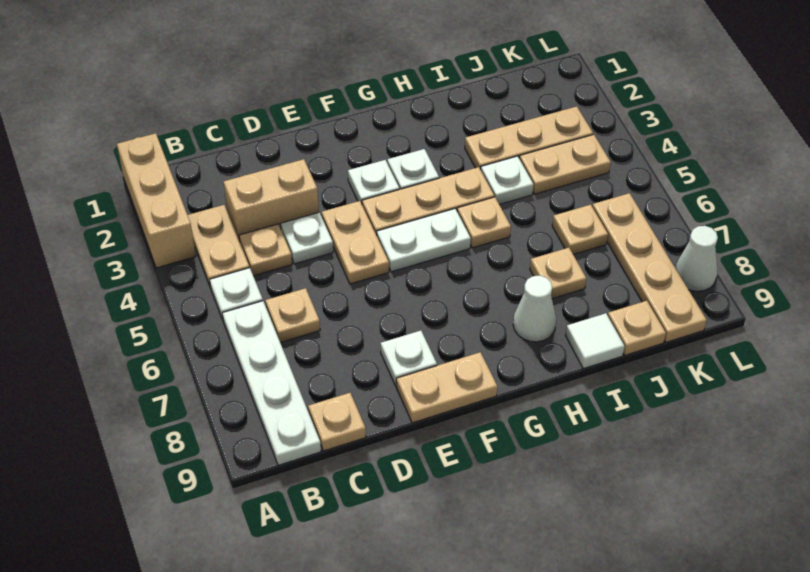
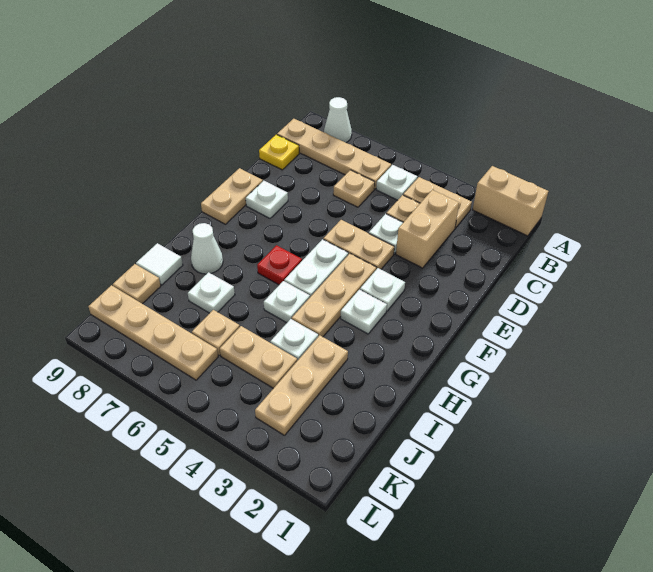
tan brick A1:A3 level 1 -> tan brick A1:A2 level 1
white plate B6:B9 level 1 -> tan plate B6:B9 level 1
tan plate C9 level 1 -> yellow plate C9 level 1
none -> red plate G6 level 1
tan plate H5 level 1 -> white plate H5 level 1
tan plate I7 level 1 -> white plate I7 level 1
tan plate J4:K4 level 1 -> tan plate J4:J5 level 1
white cone L8 level 1 -> white cone A8 level 1

